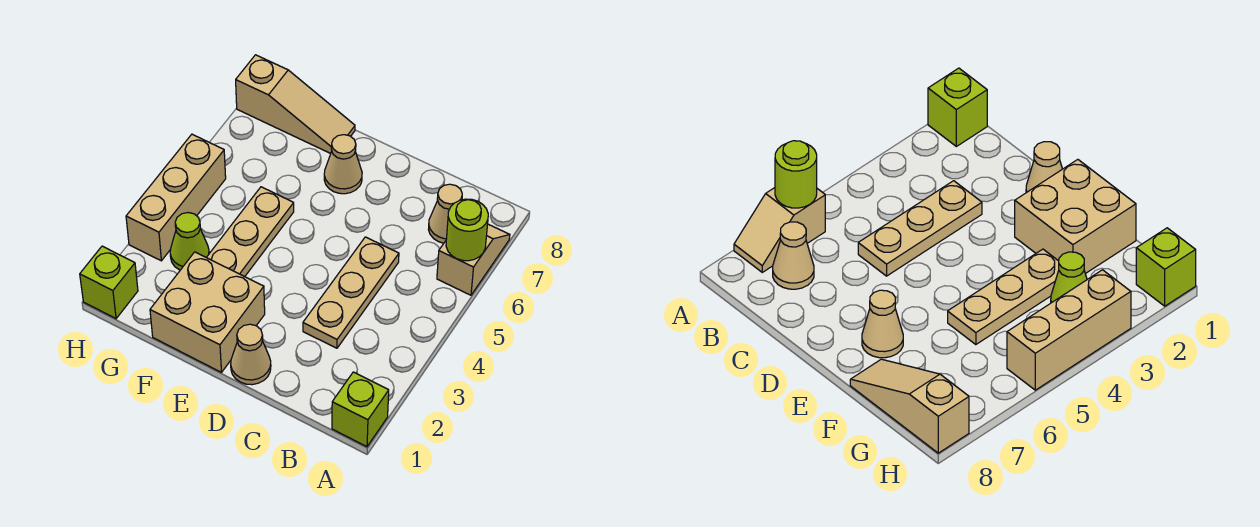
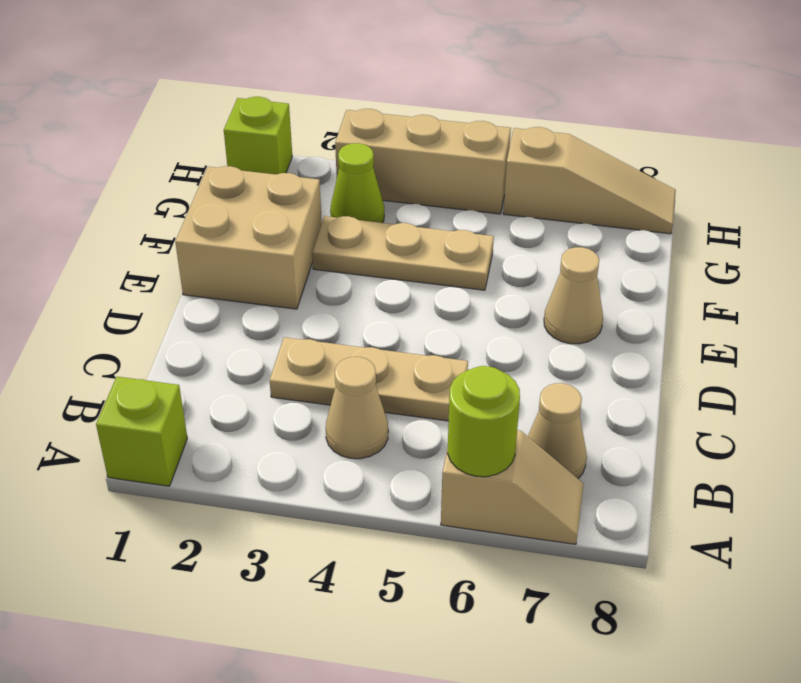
tan cone D1 level 1 -> tan cone B4 level 1
tan slope F8:H8 level 1 top H -> tan slope H6:H8 level 1 top 6

